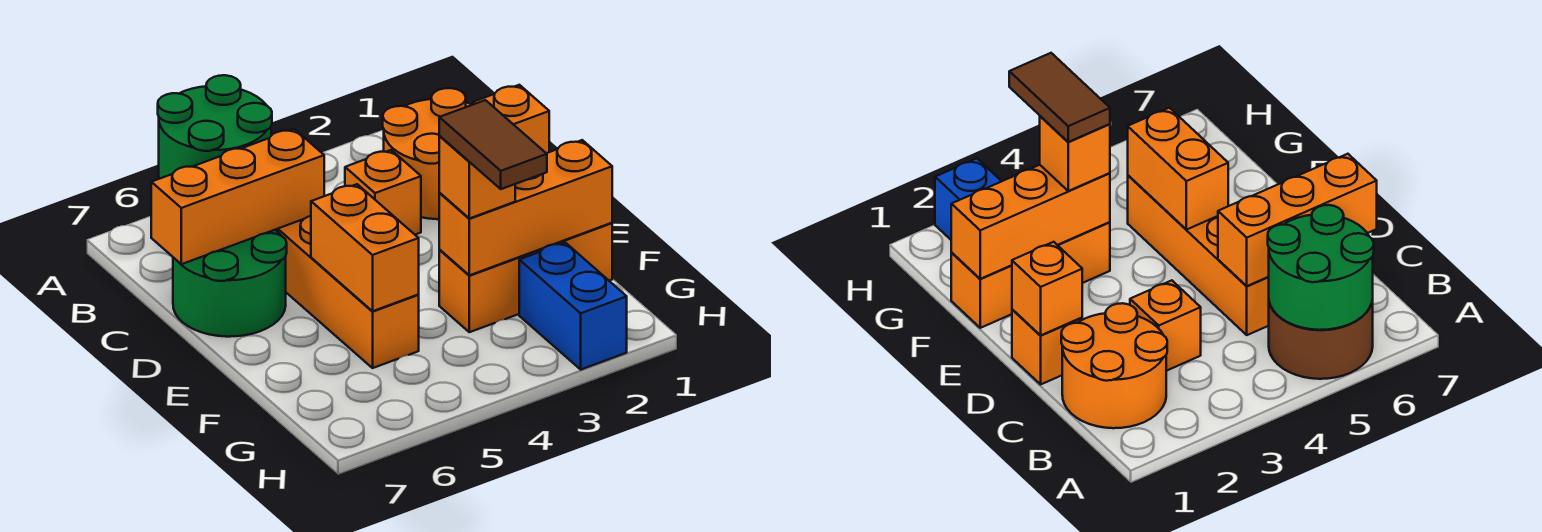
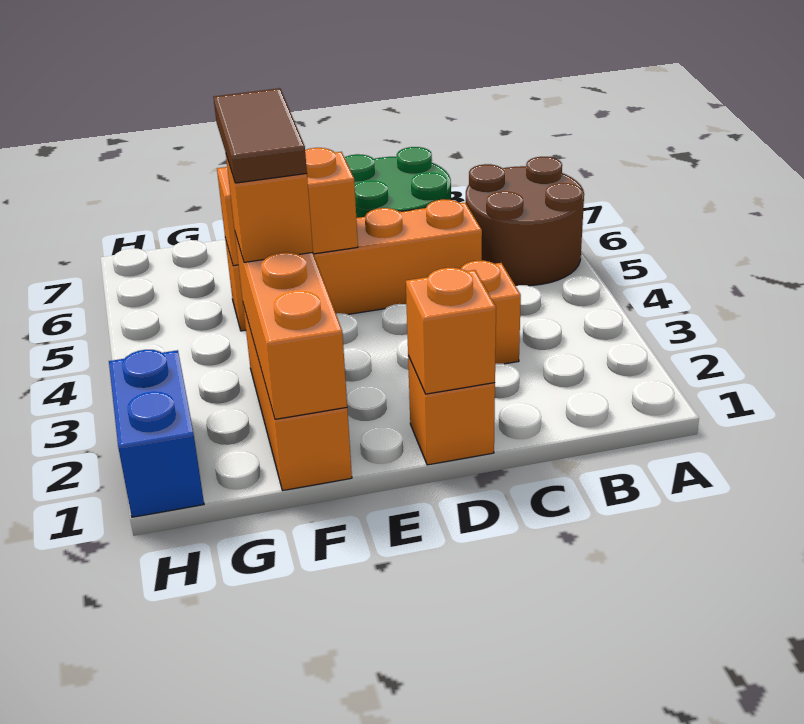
green round brick A5:B6 level 2 -> none
orange round brick B1:C2 level 1 -> none
orange brick C5:C7 level 2 -> none
brown tile F3:G3 level 4 -> brown tile F3:F4 level 4
blue brick G2:H2 level 1 -> blue brick H1:H2 level 1

